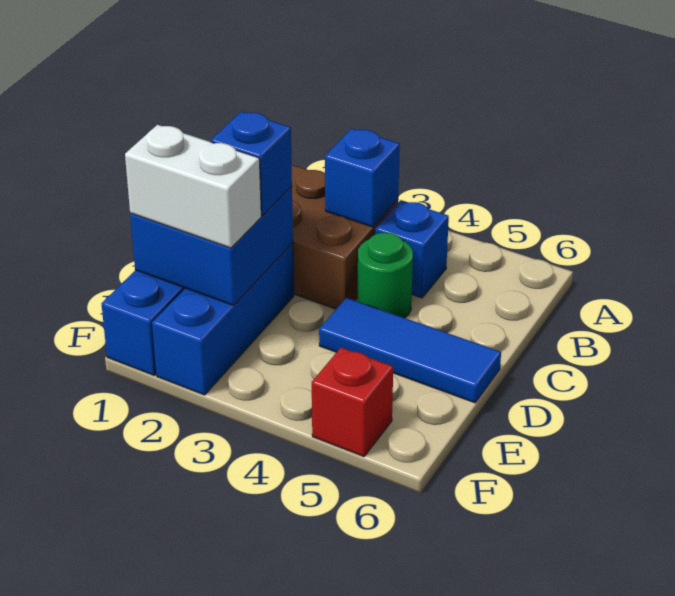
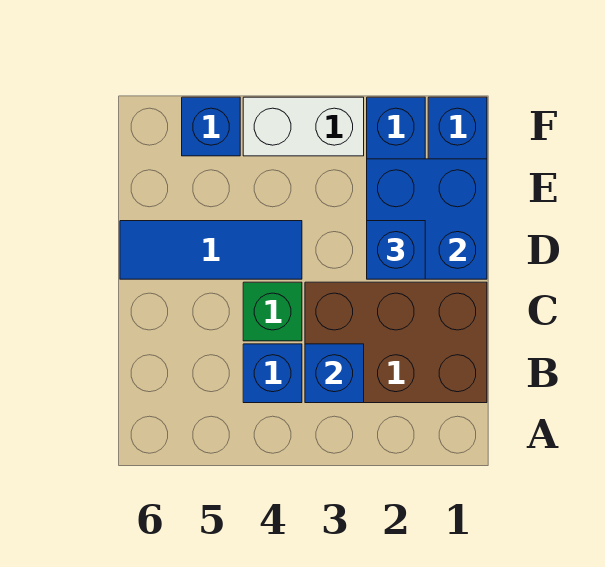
green round brick C4 level 1 -> green brick C4 level 1
white brick E1:E2 level 3 -> white brick F3:F4 level 1
red brick F5 level 1 -> blue brick F5 level 1

